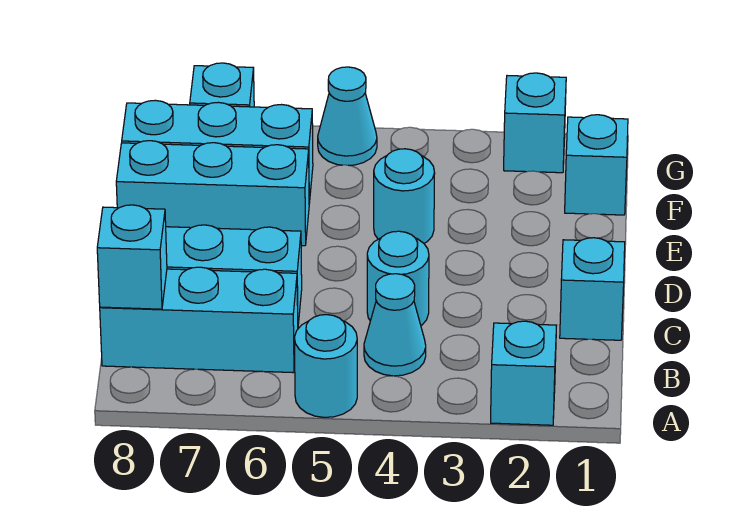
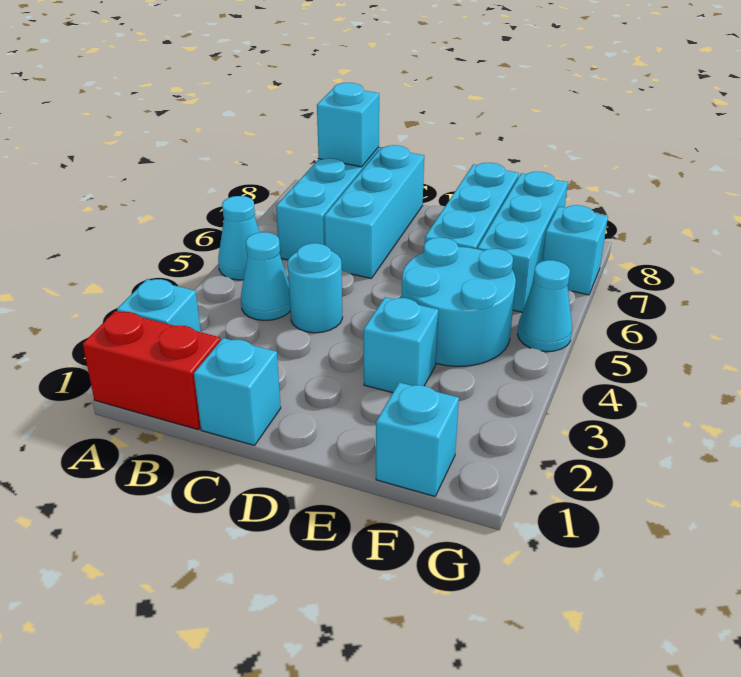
none -> red brick A1:B1 level 1
cyan round brick A5 level 1 -> cyan cone A5 level 1
cyan round brick E4 level 1 -> cyan round brick E4:F5 level 1
cyan brick G2 level 1 -> cyan brick E3 level 1

